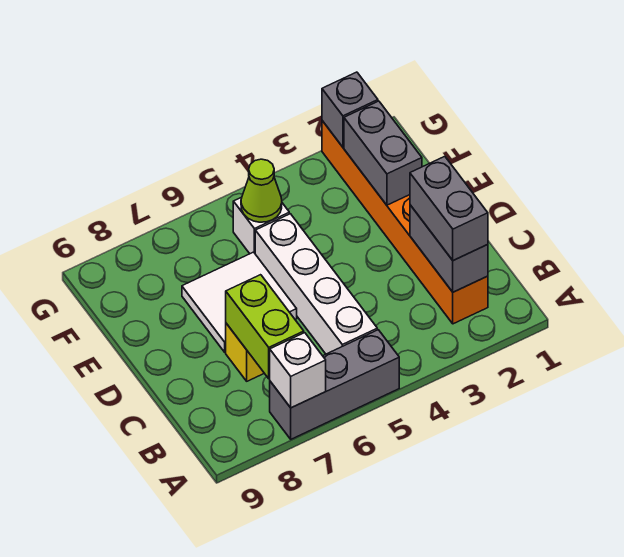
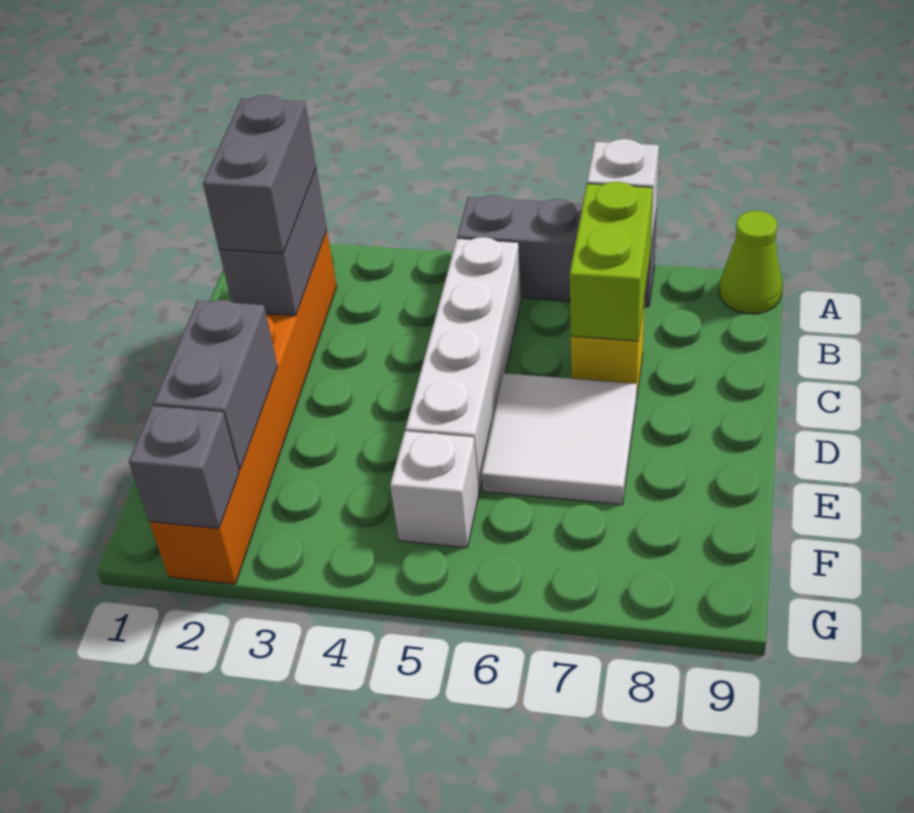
lime cone F5 level 2 -> lime cone A9 level 1

